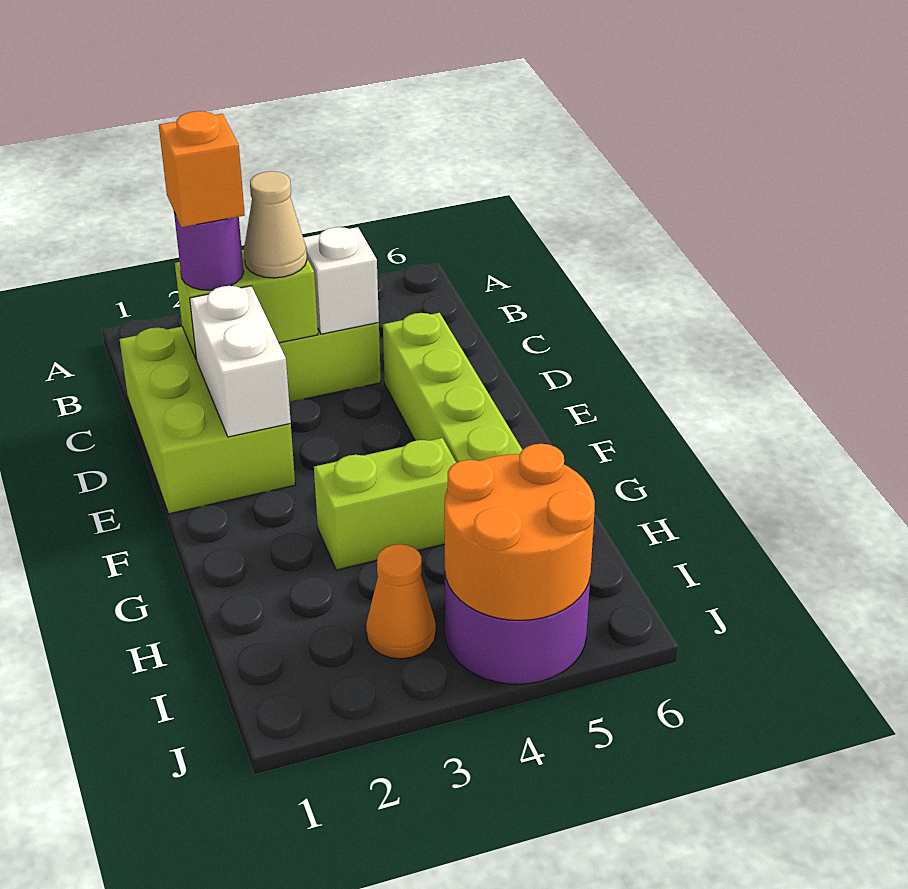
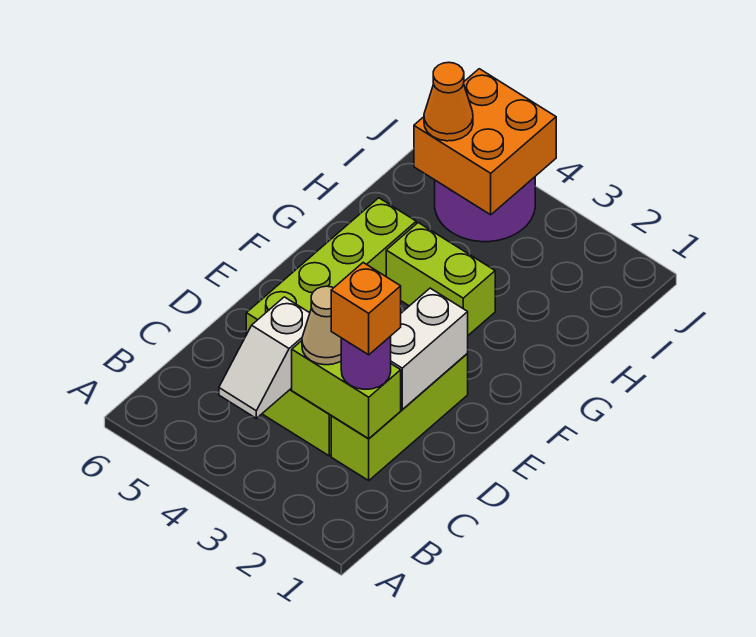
lime brick C1:E2 level 1 -> lime brick C2:E2 level 1
orange cone I3 level 1 -> orange cone I5 level 3
orange round brick I4:J5 level 2 -> orange brick I4:J5 level 2

